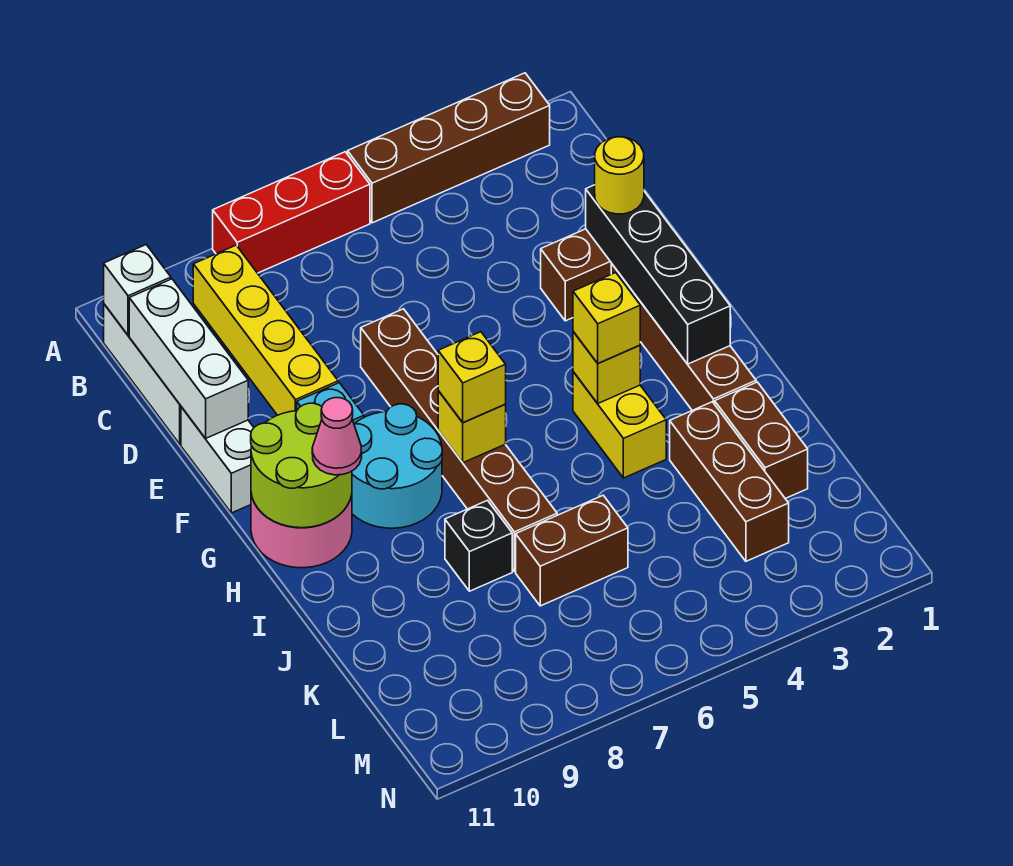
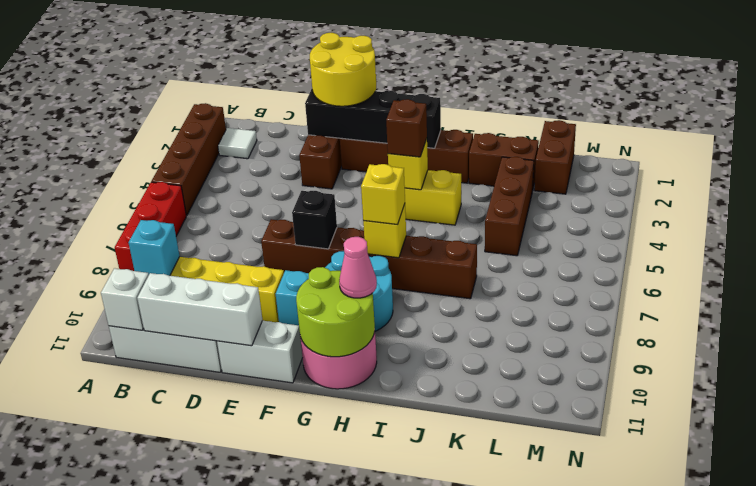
none -> white tile B2 level 1
none -> cyan brick B9 level 2
yellow round brick E2 level 3 -> yellow round brick E1:F2 level 3
yellow brick H4 level 3 -> brown brick H4 level 3
brown brick J3:L3 level 1 -> brown brick K3:K5 level 1
black brick J8 level 1 -> black brick F7 level 2
brown brick K6:K7 level 1 -> brown brick L1:L2 level 1

